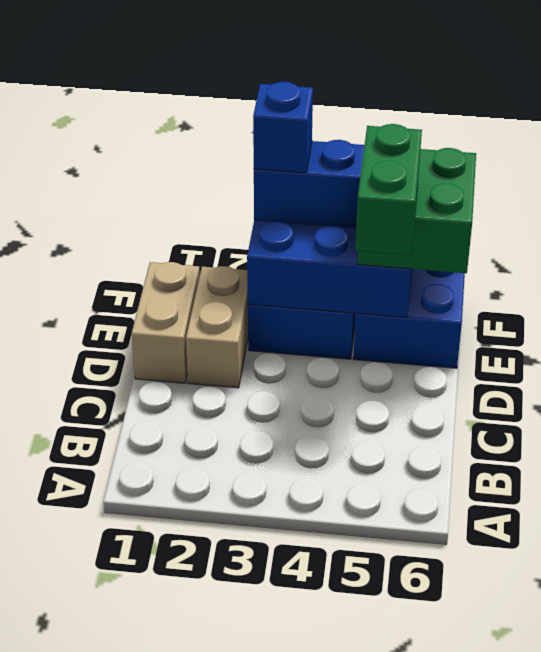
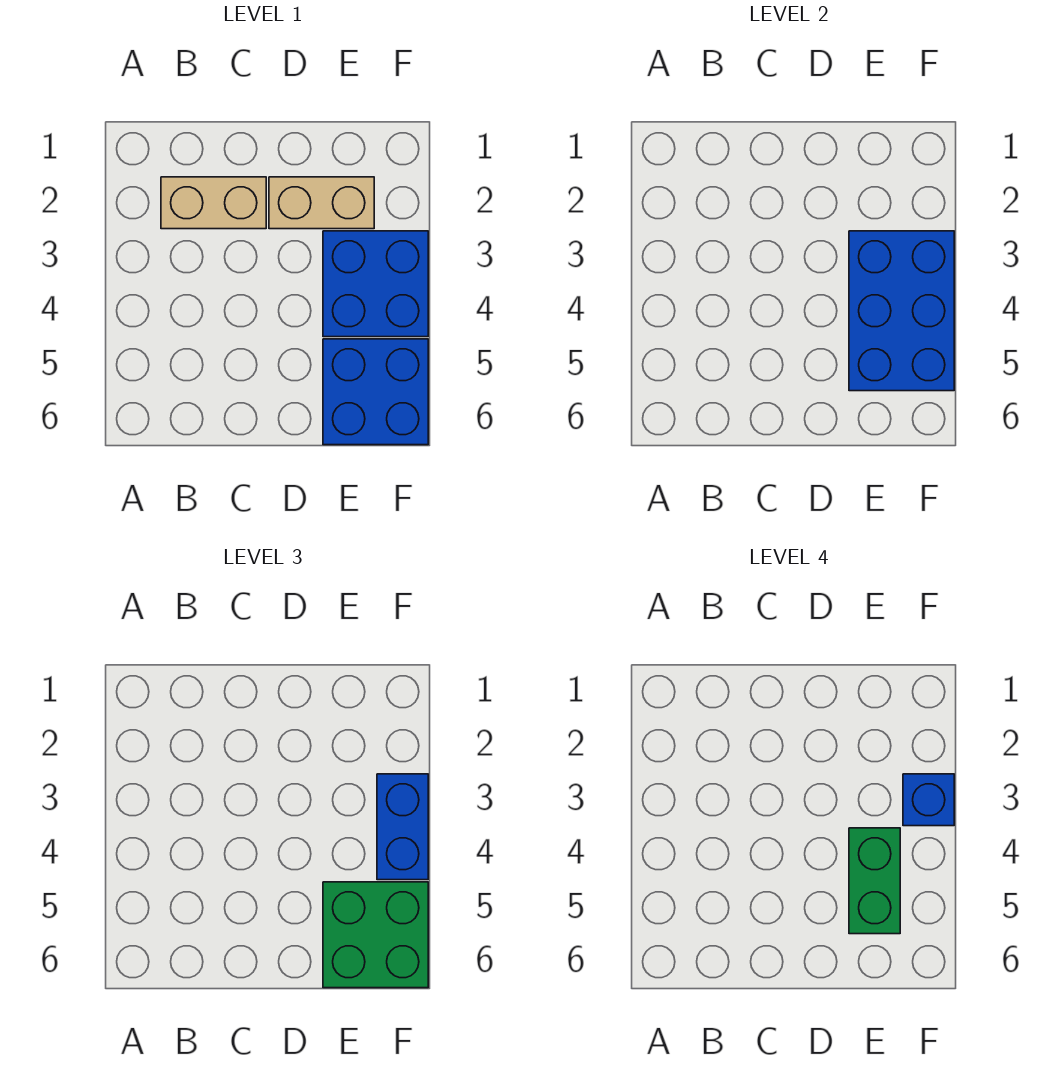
tan brick D1:E1 level 1 -> tan brick B2:C2 level 1
green brick D5:E5 level 4 -> green brick E4:E5 level 4

